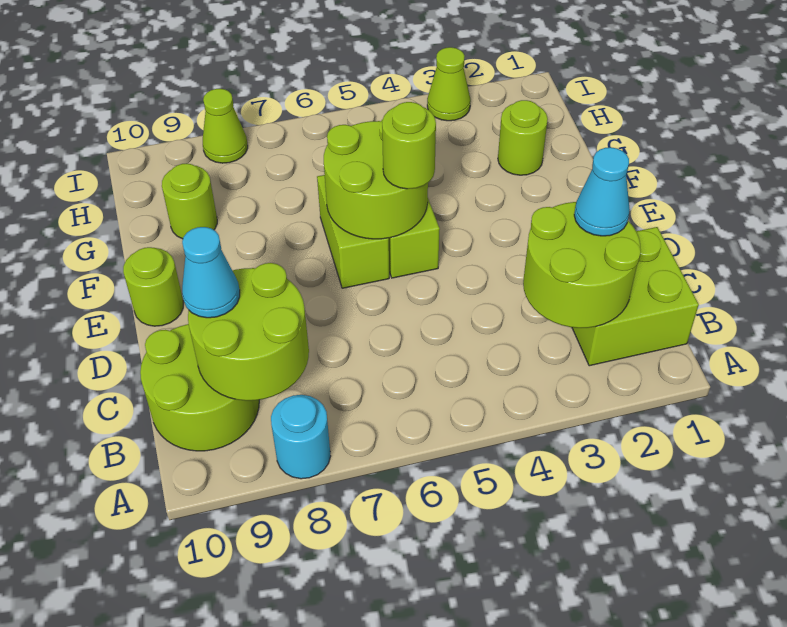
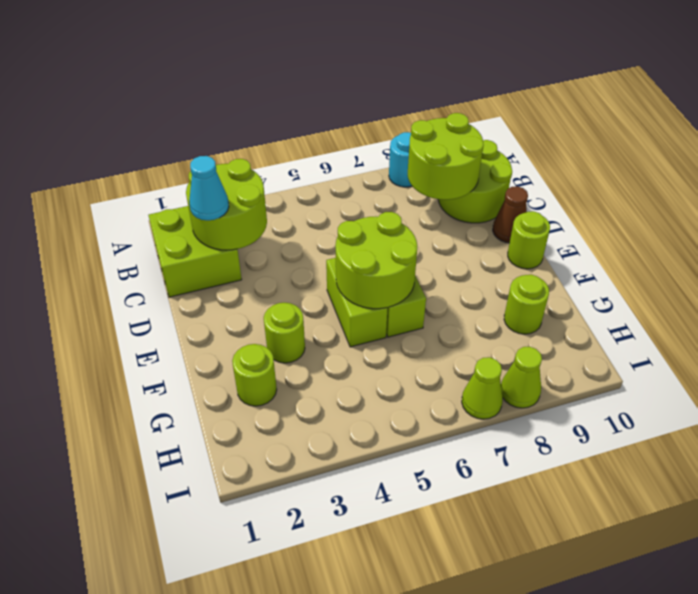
cyan cone C9 level 3 -> none
none -> brown cone D10 level 1
lime round brick E5 level 3 -> lime round brick F3 level 1
lime cone I3 level 1 -> lime cone I7 level 1

